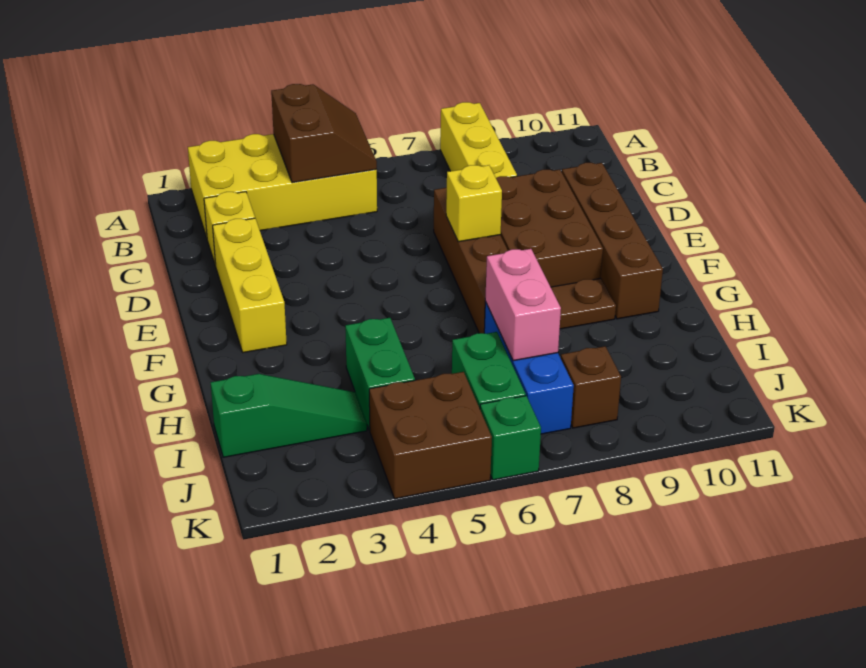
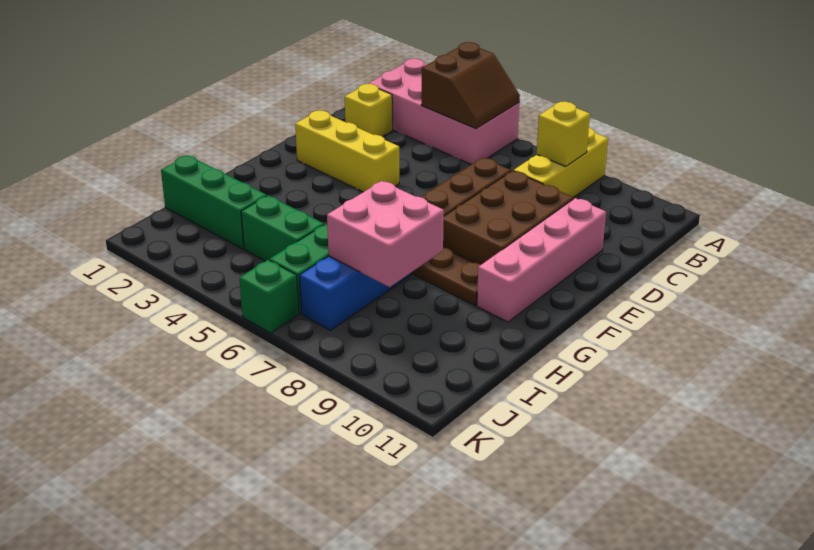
yellow brick A2:B5 level 1 -> pink brick A2:B5 level 1
yellow brick D2:F2 level 1 -> yellow brick E2:E4 level 1
brown brick D10:G10 level 1 -> pink brick D10:G10 level 1
yellow brick E7 level 2 -> yellow brick B8 level 2
green brick H4:I4 level 1 -> green brick I4:I5 level 1
pink brick H7:I7 level 2 -> pink brick H7:I8 level 2
green slope I1:I3 level 1 top 1 -> green brick I1:I3 level 1
brown brick J4:K5 level 1 -> none
brown brick J8 level 1 -> none

